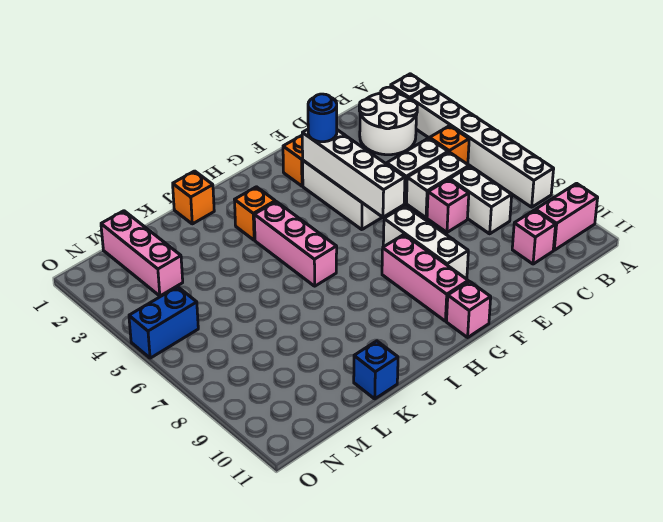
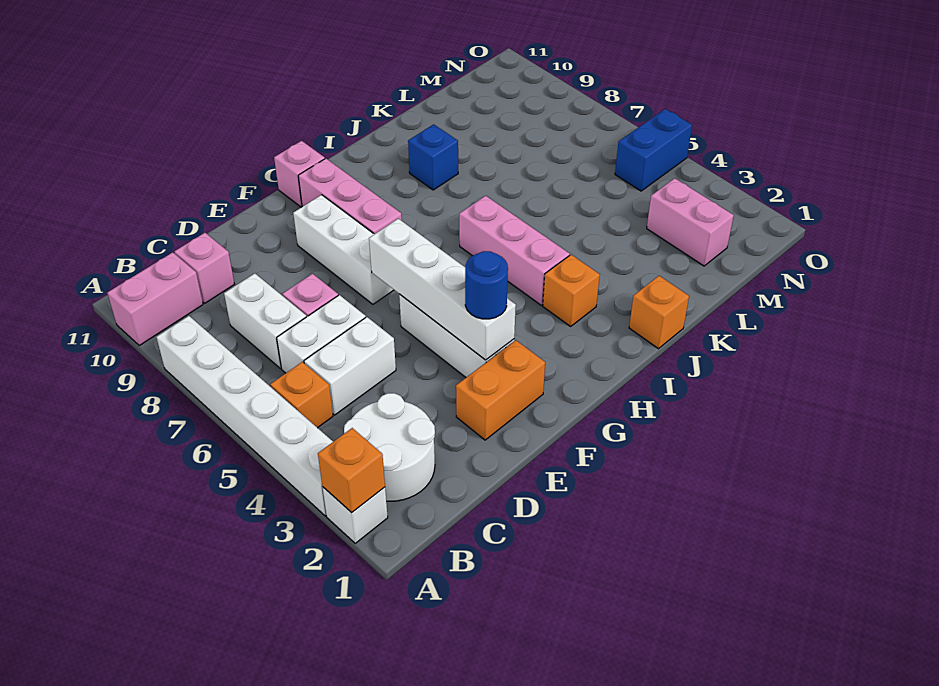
none -> orange brick A2 level 2
blue brick K11 level 1 -> blue brick J9 level 1
pink brick M1:M3 level 1 -> pink brick M2:M3 level 1

